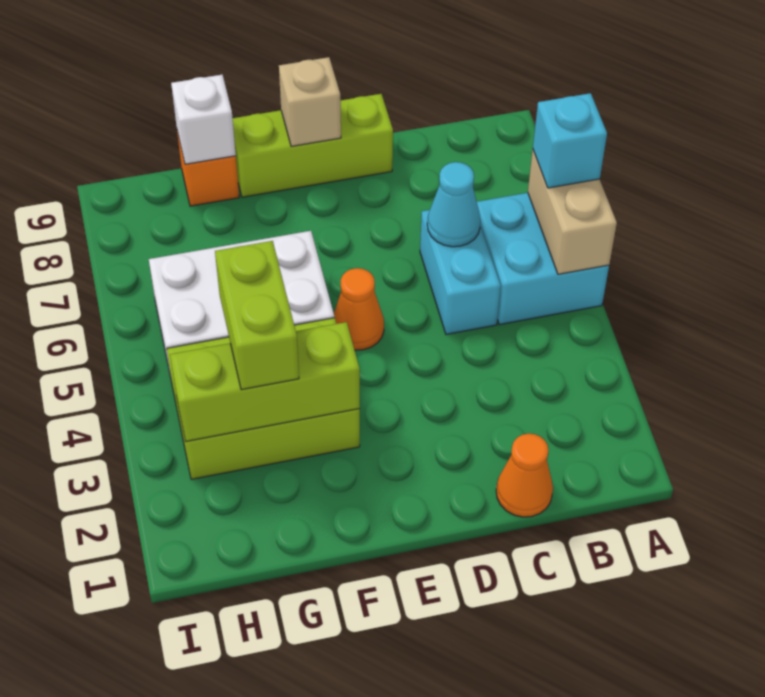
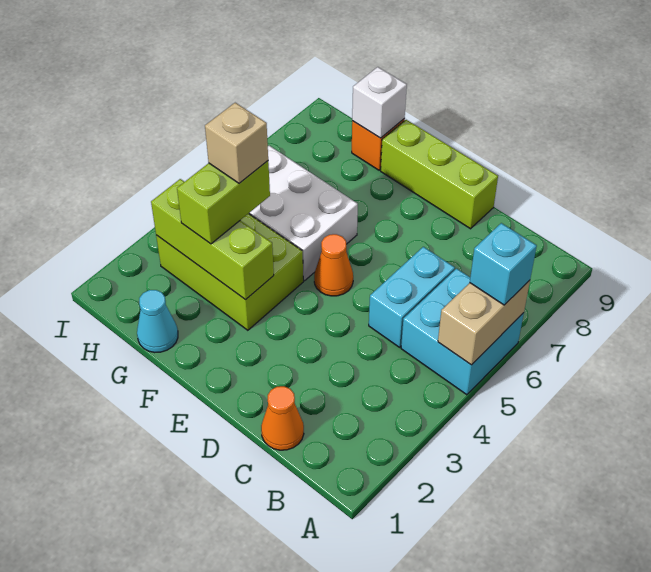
cyan cone C6 level 2 -> cyan cone G1 level 1
tan brick E9 level 2 -> tan brick G4 level 4

